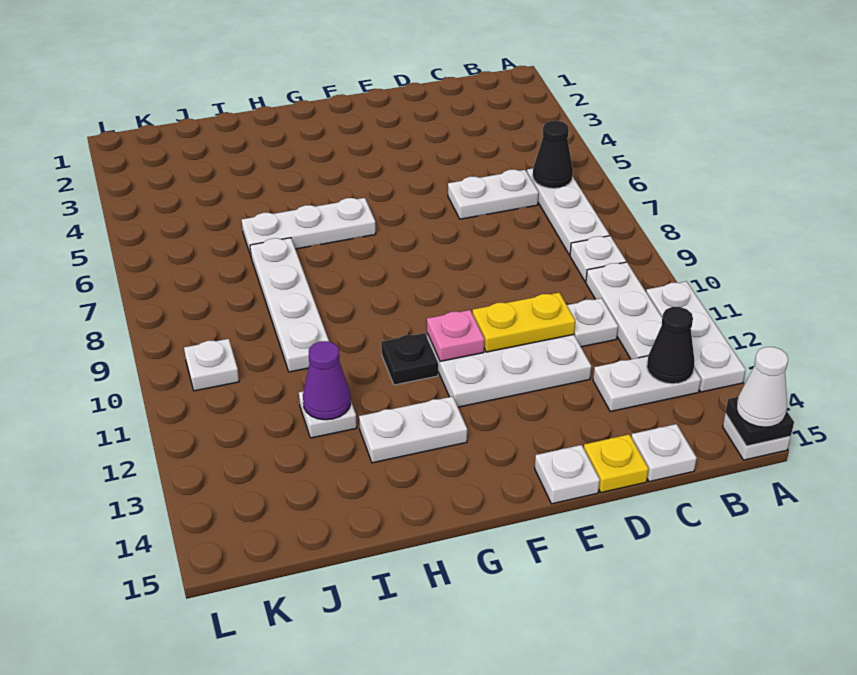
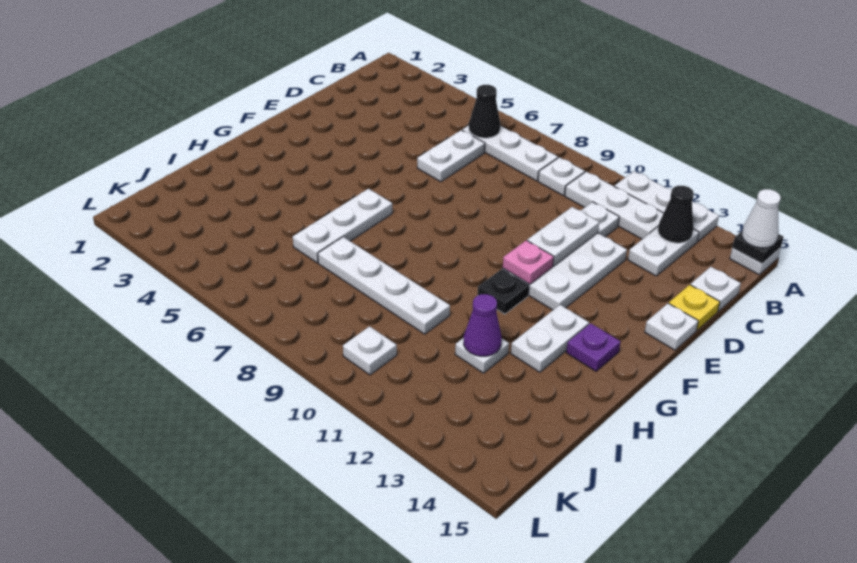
yellow plate D11:E11 level 2 -> white plate D11:E11 level 2
none -> purple plate G14 level 1

